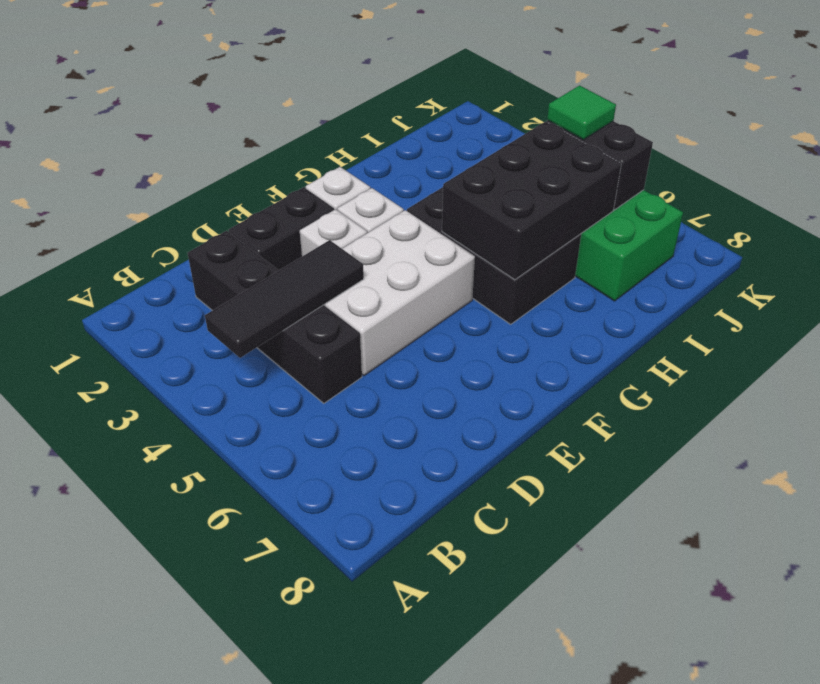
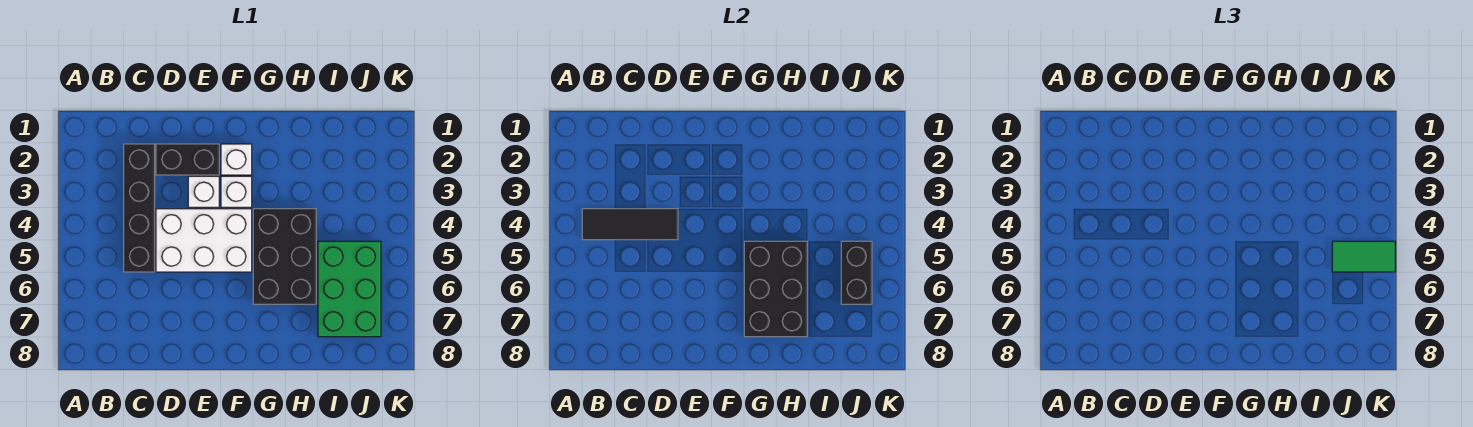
black brick G5:I6 level 2 -> black brick G5:H7 level 2
green tile J5 level 3 -> green tile J5:K5 level 3

